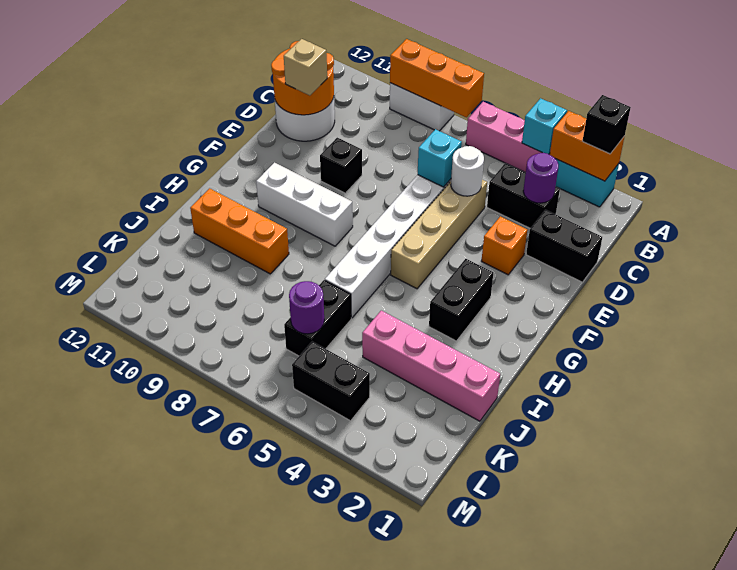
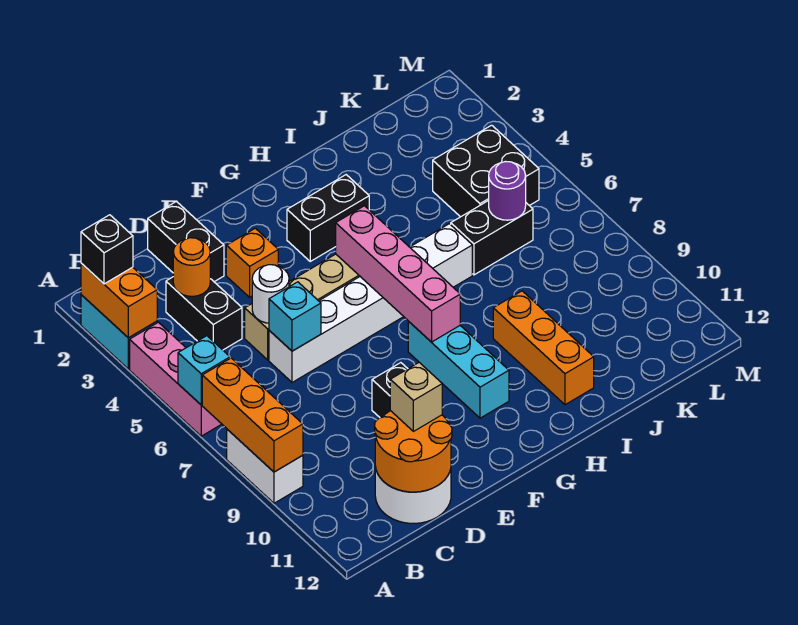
cyan brick A4 level 2 -> cyan brick A6 level 2
purple round brick C3 level 2 -> orange round brick C3 level 2
white brick G8:G10 level 1 -> cyan brick G8:G10 level 1
pink brick J1:J4 level 1 -> pink brick G5:G8 level 2
black brick L4:L5 level 1 -> black brick K4:L5 level 1

